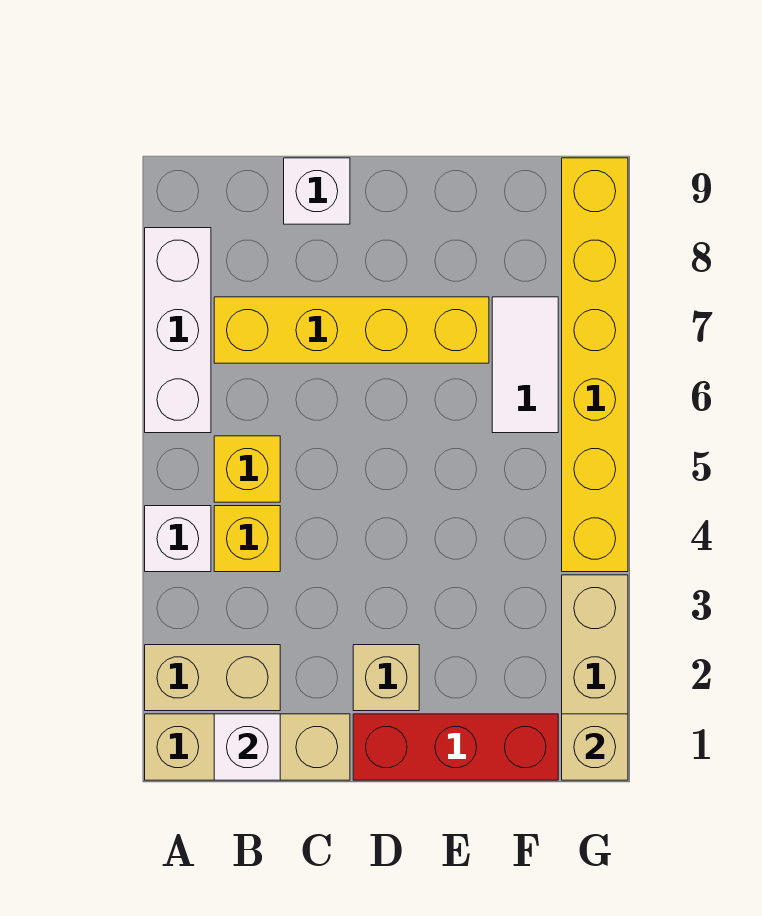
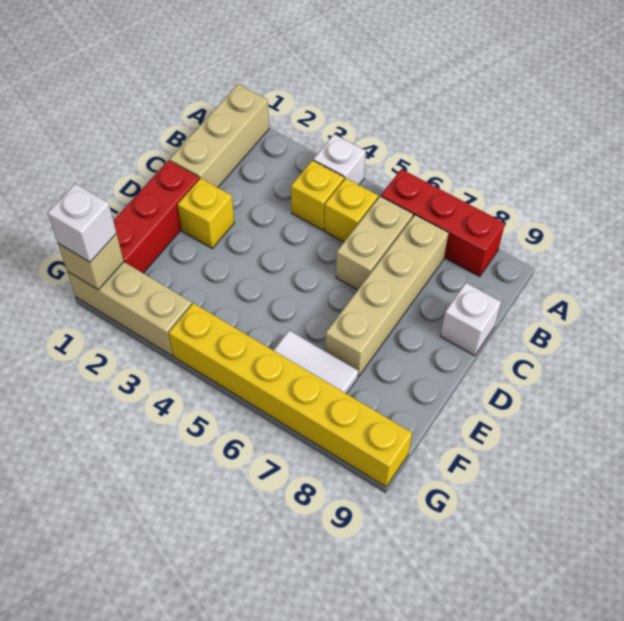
tan brick A2:B2 level 1 -> tan brick B6:C6 level 1
white brick A6:A8 level 1 -> red brick A6:A8 level 1
white brick B1 level 2 -> white brick G1 level 3
yellow brick B7:E7 level 1 -> tan brick B7:E7 level 1
tan brick D2 level 1 -> yellow brick D2 level 1

